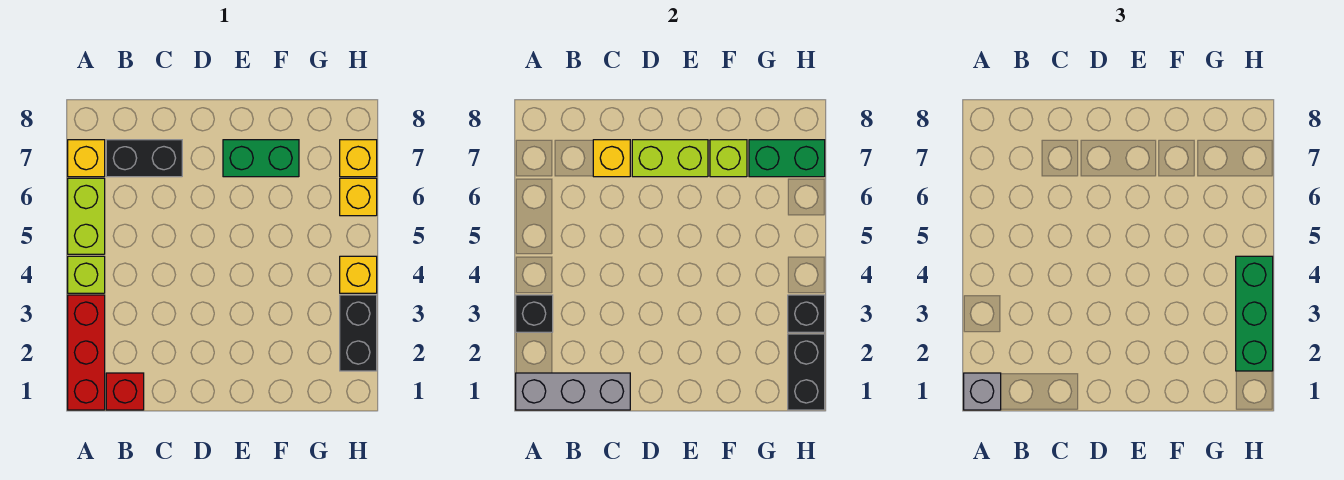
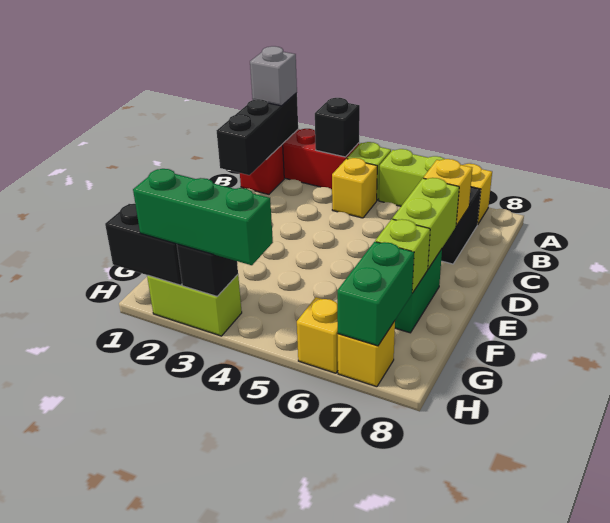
grey brick A1:C1 level 2 -> black brick A1:C1 level 2
black brick H2:H3 level 1 -> lime brick H2:H3 level 1
yellow brick H4 level 1 -> yellow brick B4 level 1

